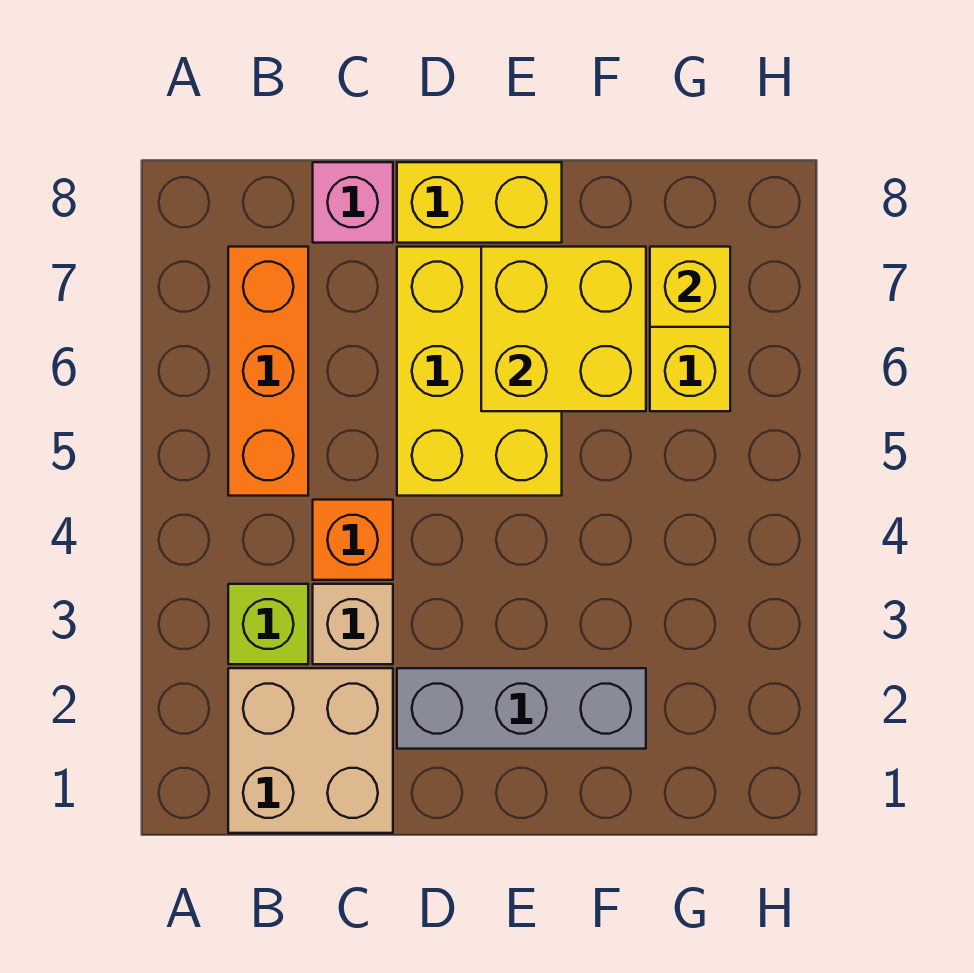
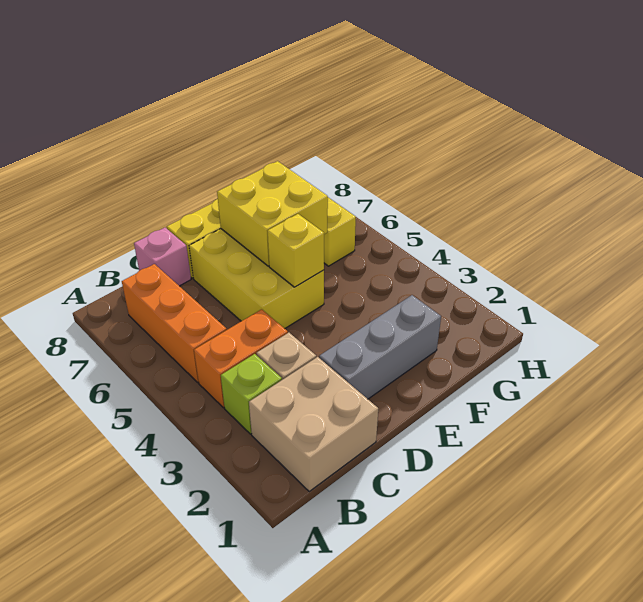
orange brick C4 level 1 -> orange brick B4:C4 level 1
yellow brick G7 level 2 -> yellow brick E5 level 2

